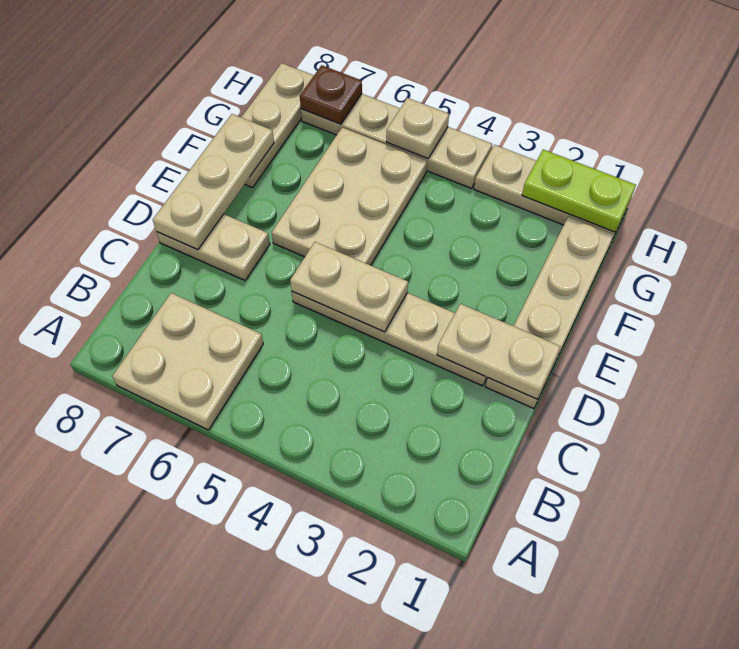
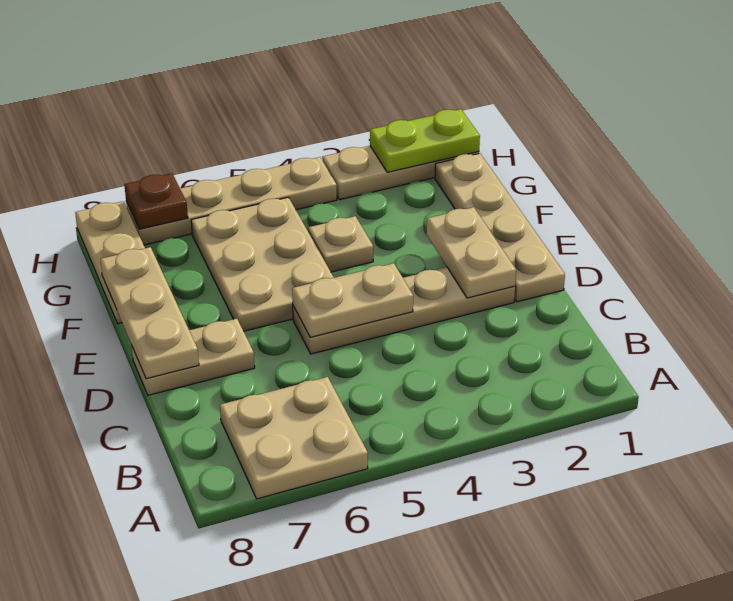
tan plate D1:D2 level 2 -> tan plate D2:E2 level 2
tan plate H5 level 2 -> tan plate F4 level 1

